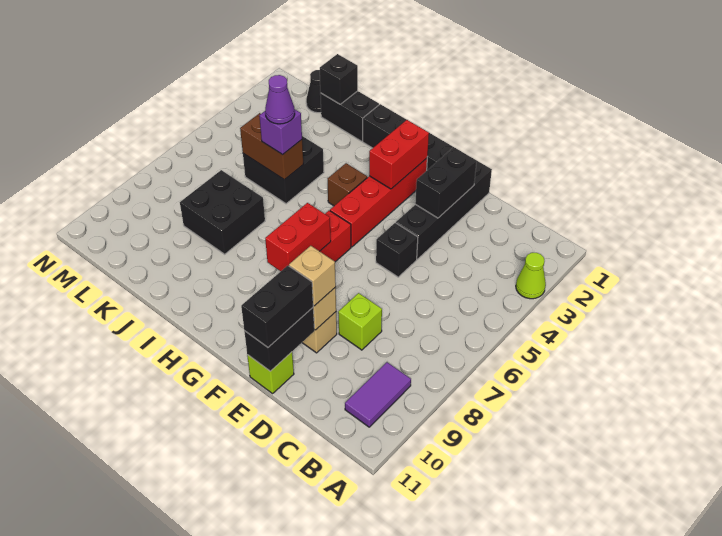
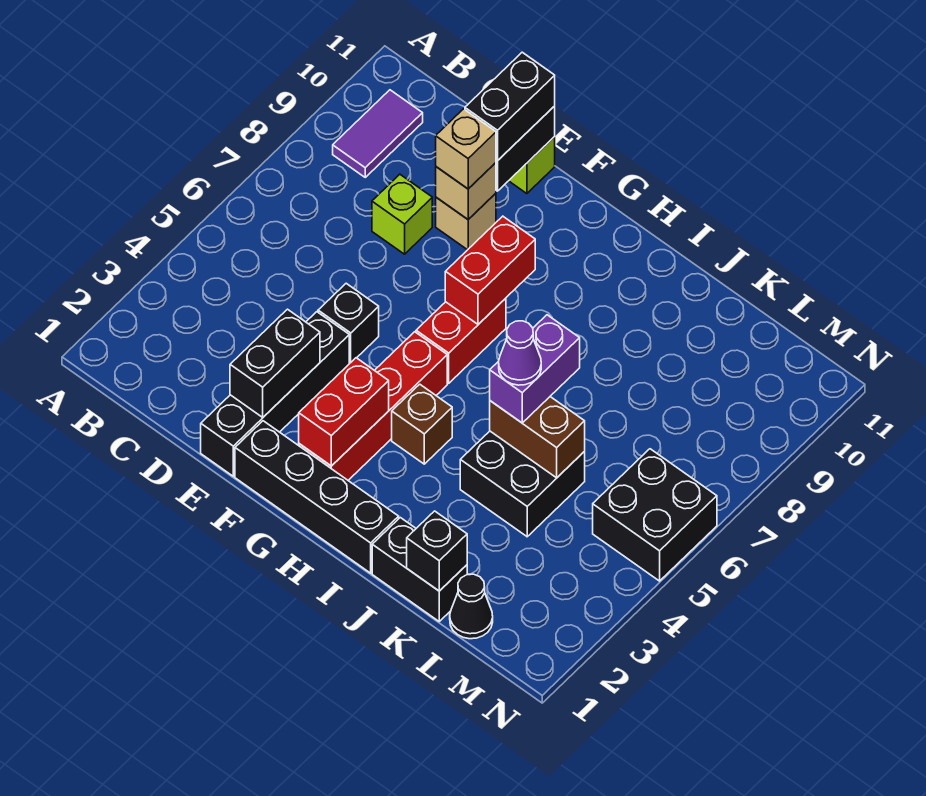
lime cone A3 level 1 -> none
purple brick J5 level 3 -> purple brick J5:J6 level 3
black brick J7:K8 level 1 -> black brick M5:N6 level 1

